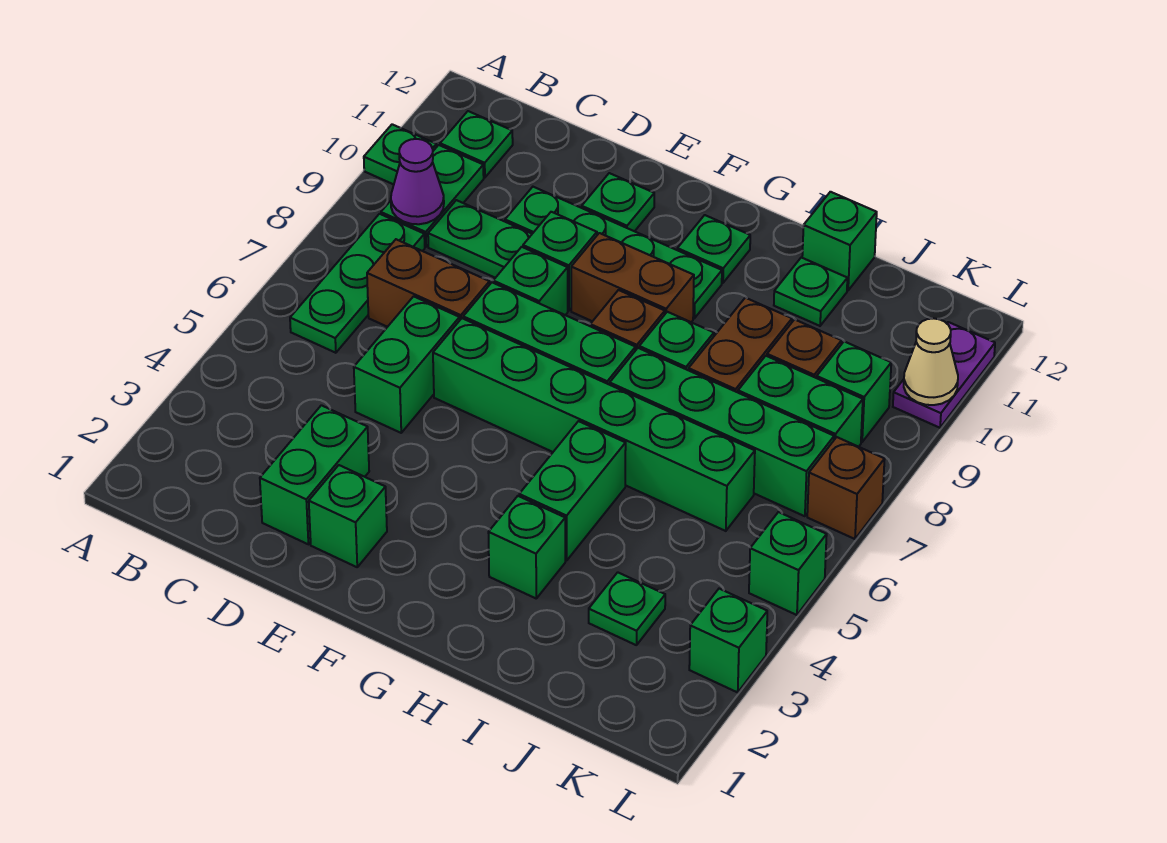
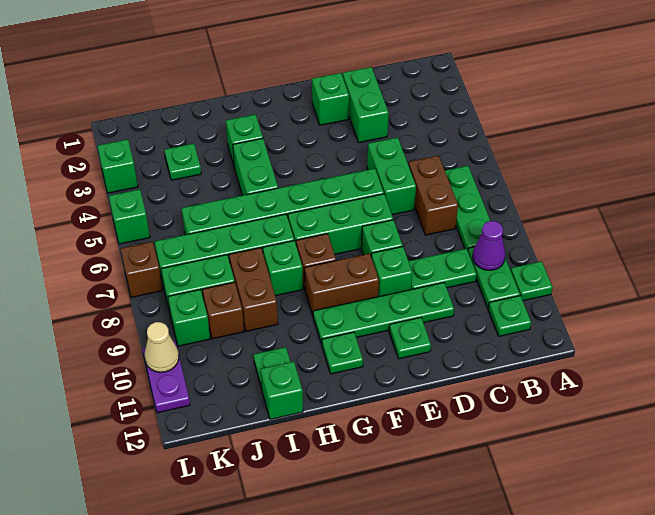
brown brick C7:D7 level 1 -> brown brick C6:C7 level 1

